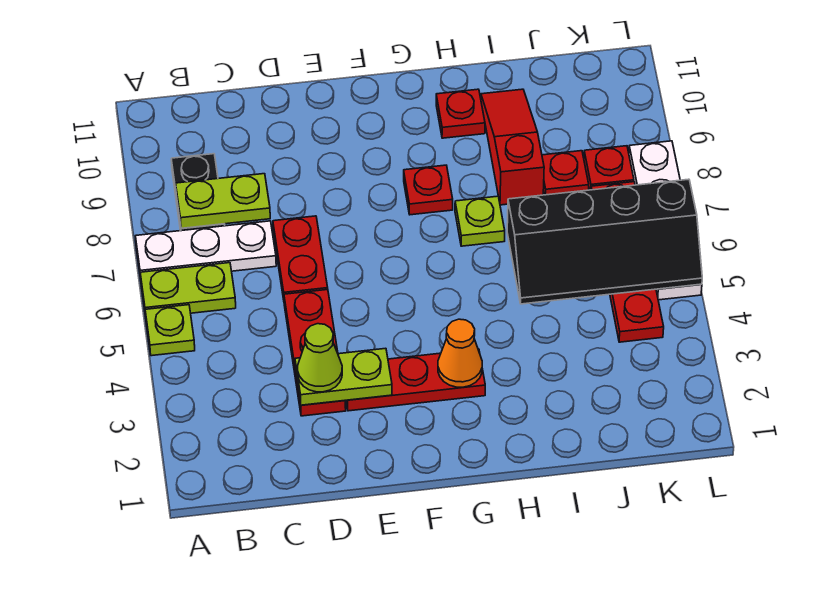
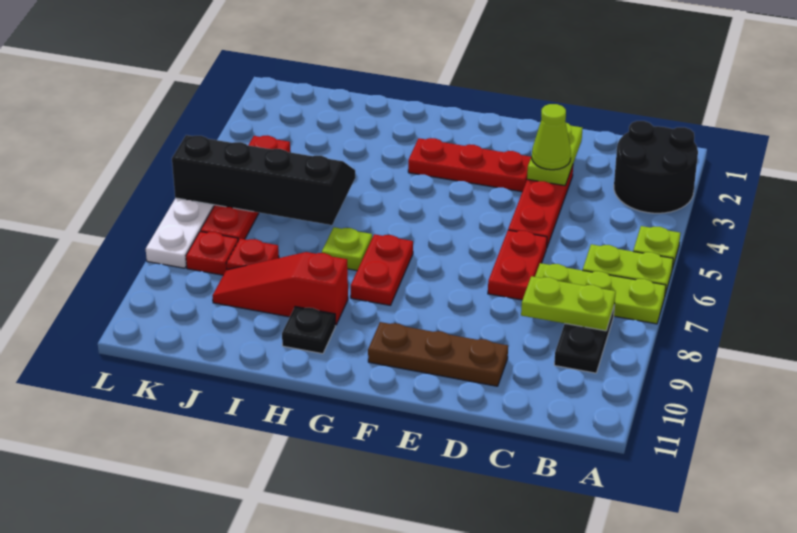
none -> black round brick A2:B3 level 1
white plate A7:C7 level 1 -> lime plate A7:C7 level 1
lime plate D3:E3 level 2 -> lime plate D2:D3 level 2
none -> brown plate D10:F10 level 1
orange cone G3 level 2 -> none
red plate G8 level 1 -> red plate G7:G8 level 1
red plate H10 level 1 -> black plate H10 level 1
red slope I8:I10 level 1 top 8 -> red slope H9:J9 level 1 top H

